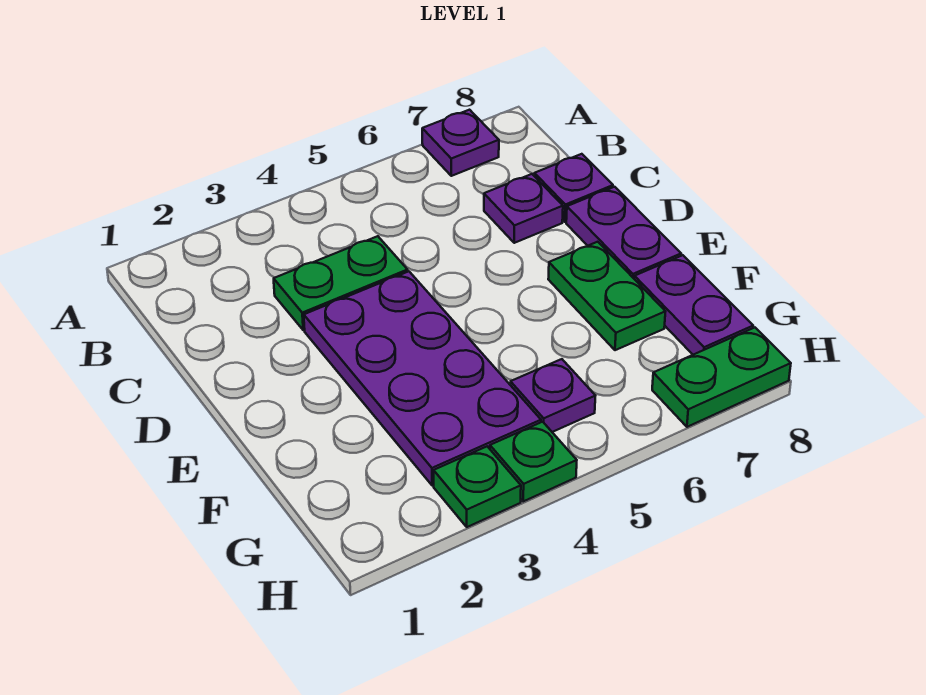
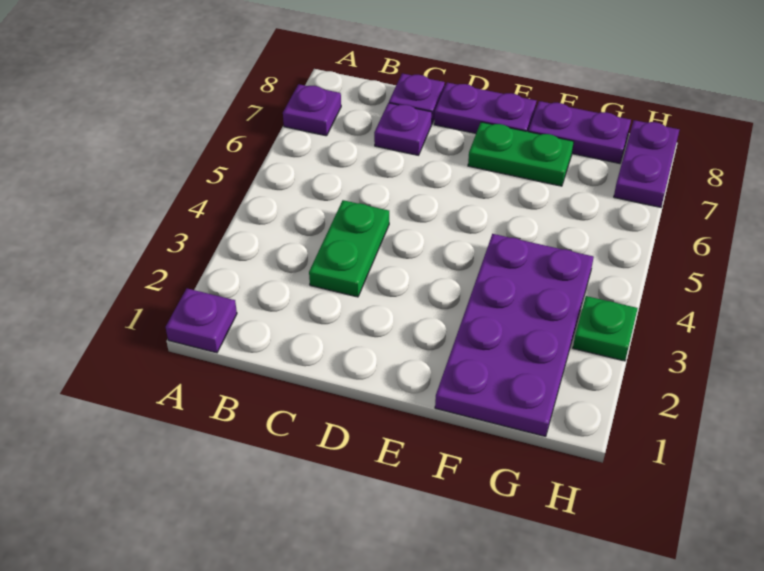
purple plate D3:G4 level 1 -> purple plate F1:G4 level 1
purple plate G5 level 1 -> purple plate A1 level 1
green plate H4 level 1 -> none
green plate H7:H8 level 1 -> purple plate H7:H8 level 1

